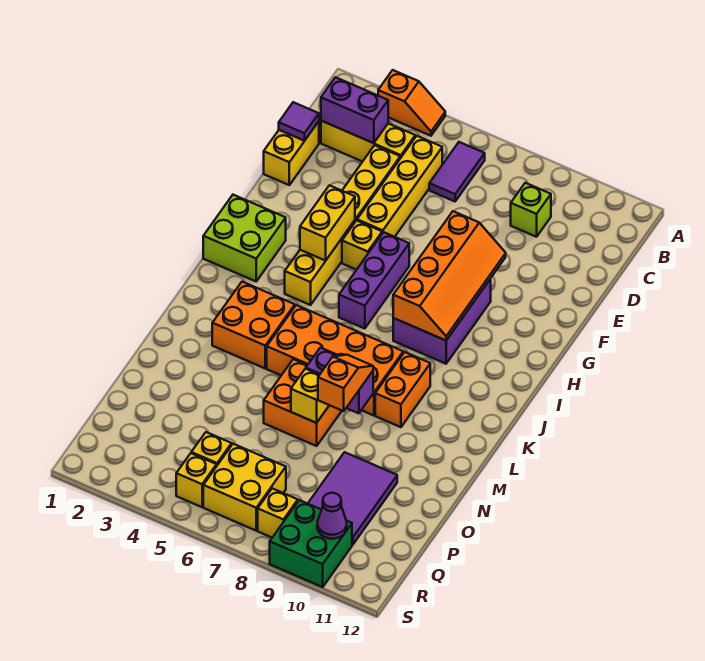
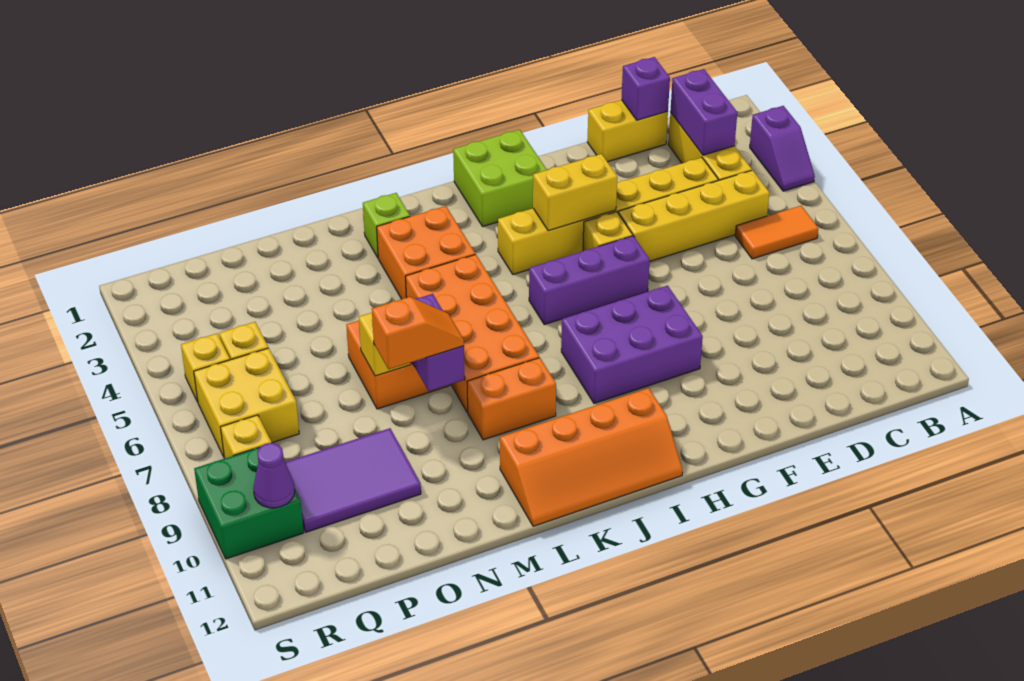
orange slope A3:A4 level 1 top 3 -> purple slope A3:A4 level 1 top 3
purple tile B6:C6 level 1 -> orange tile B6:C6 level 1
lime brick C9 level 1 -> lime brick L2 level 1
purple tile D1 level 2 -> purple brick D1 level 2
orange slope F8:I9 level 2 top 8 -> orange slope I11:L12 level 1 top 11

